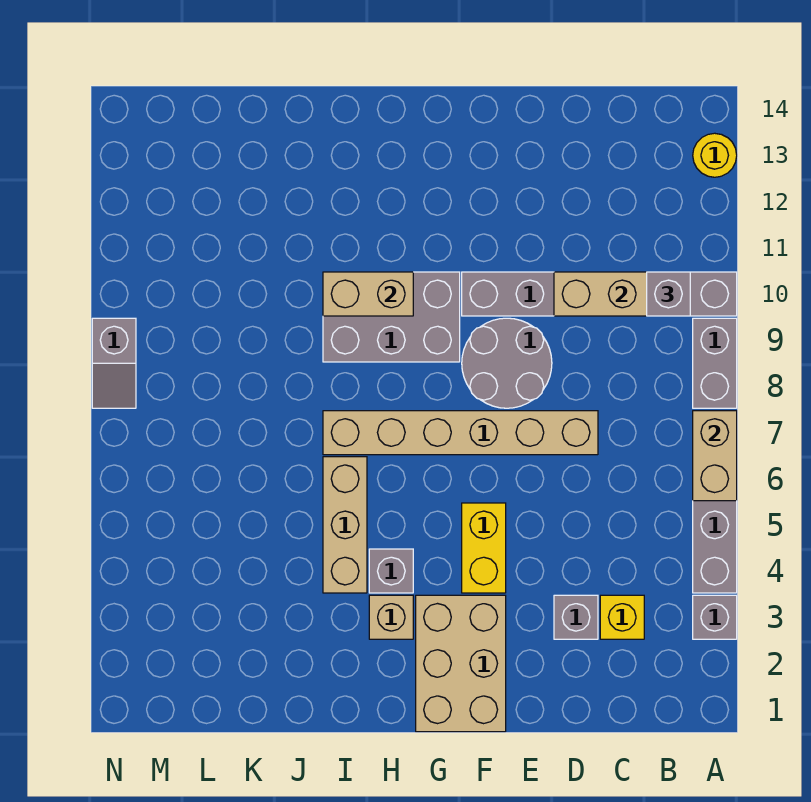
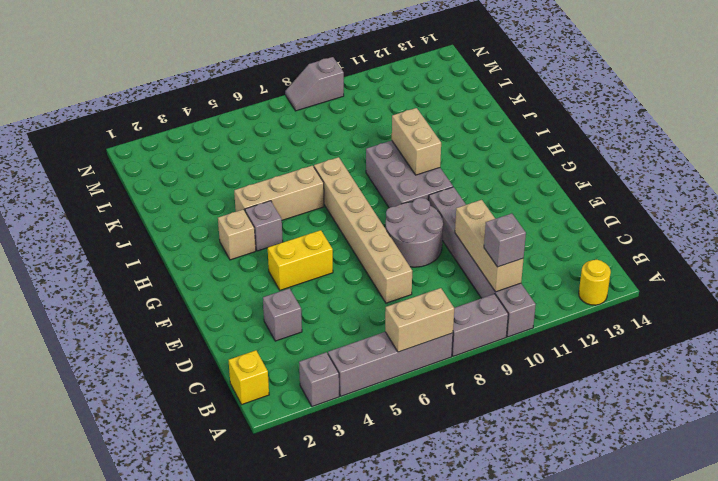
yellow brick C3 level 1 -> yellow brick B1 level 1
tan brick F1:G3 level 1 -> none

